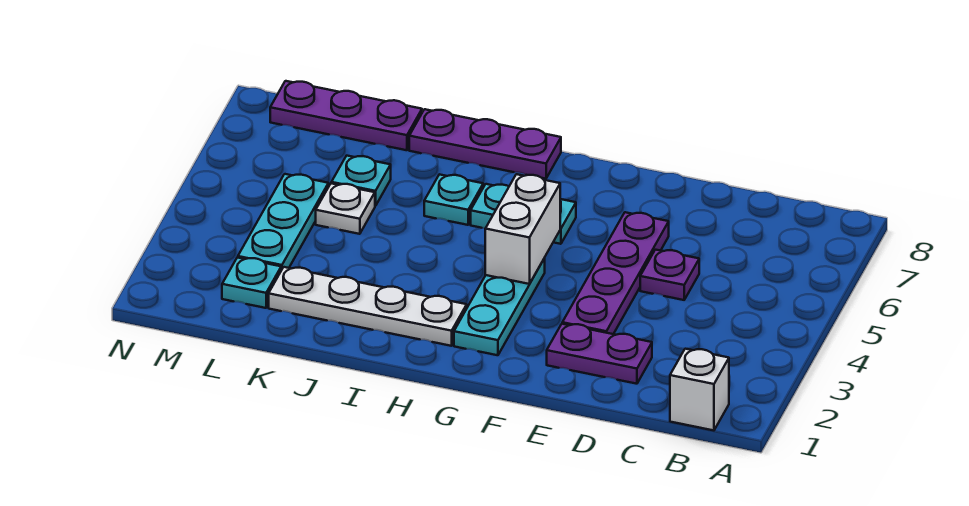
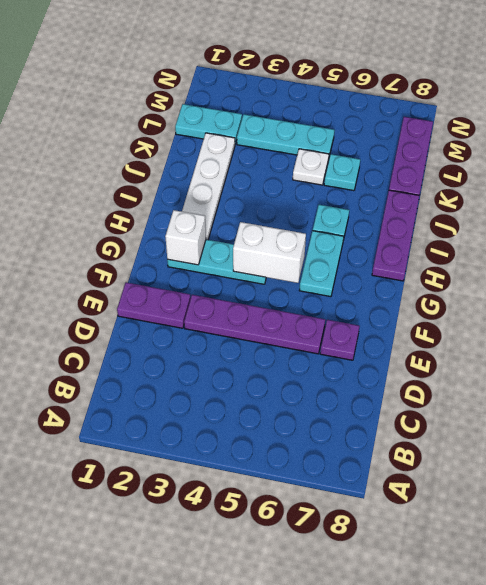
white brick B1 level 1 -> white brick G2 level 2
purple plate D2:E2 level 1 -> purple plate E1:E2 level 1
purple plate D5 level 1 -> purple plate E7 level 1
cyan plate L2 level 1 -> cyan plate L1:L2 level 1

